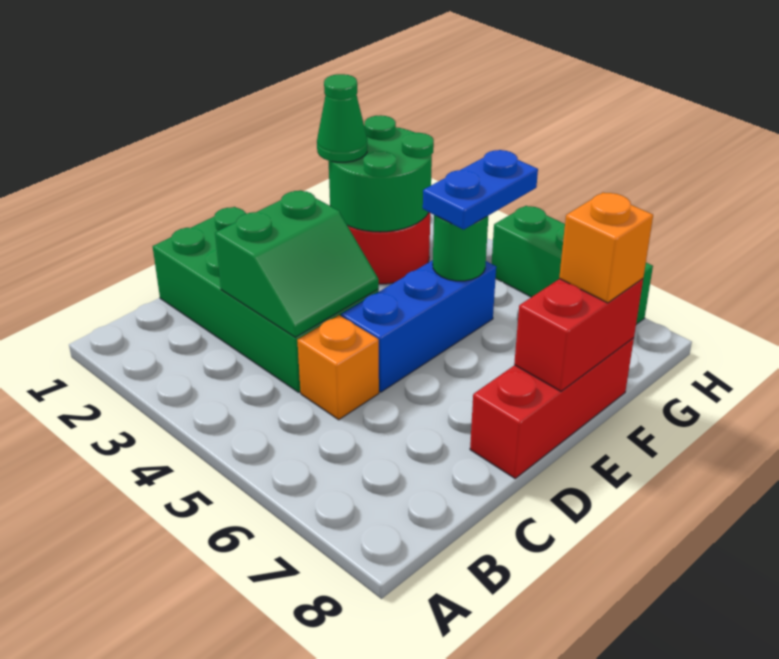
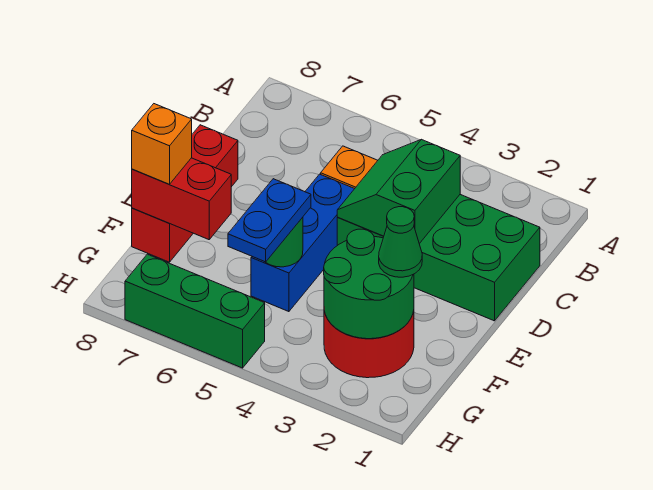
red brick E8:F8 level 2 -> red brick F7:F8 level 2

